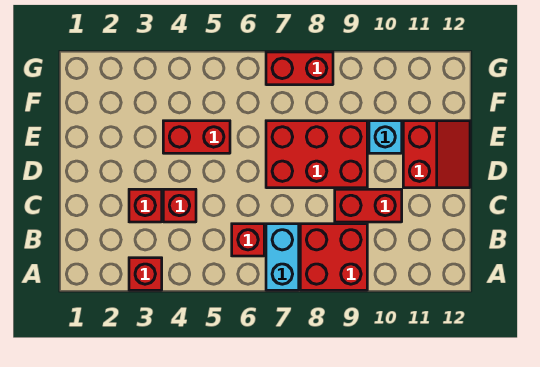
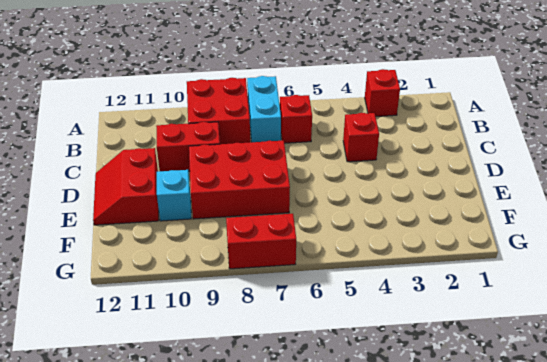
red brick C3 level 1 -> none
red brick E4:E5 level 1 -> none

